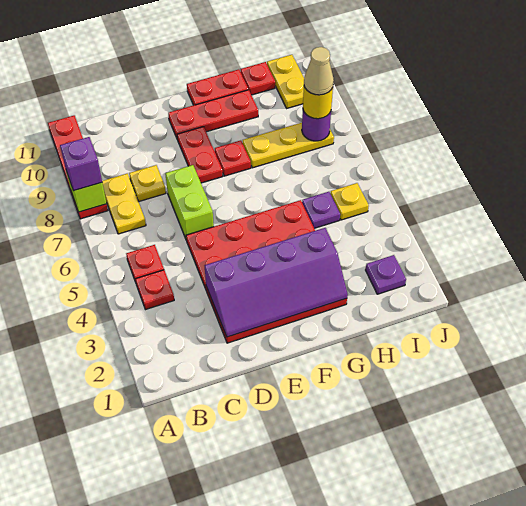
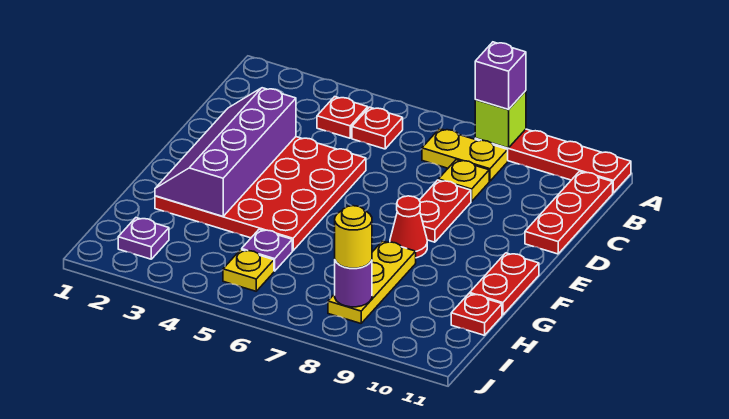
lime brick D6:D7 level 1 -> none
red plate E8:E9 level 1 -> red plate D8:E8 level 1
red plate E10:G10 level 1 -> red plate B11:D11 level 1
red plate F8 level 1 -> red cone F8 level 1
tan cone I8 level 4 -> none
yellow plate I10:I11 level 1 -> none

